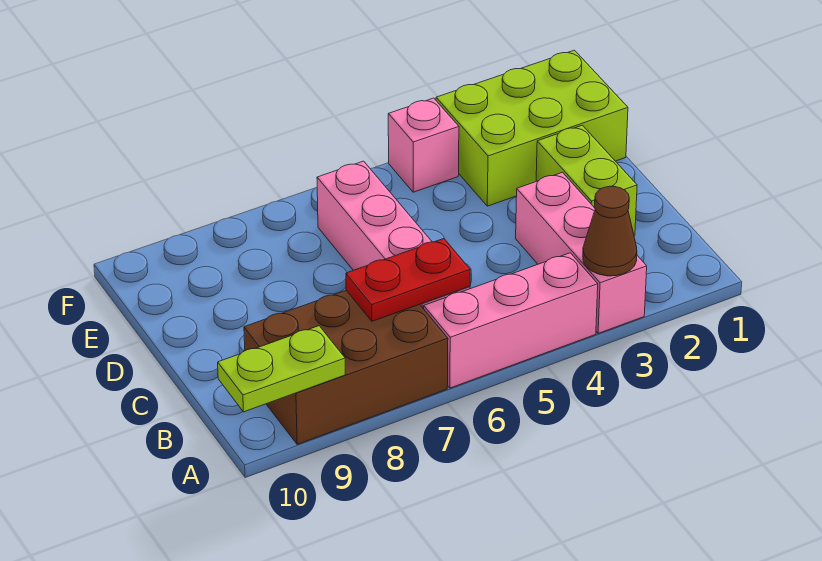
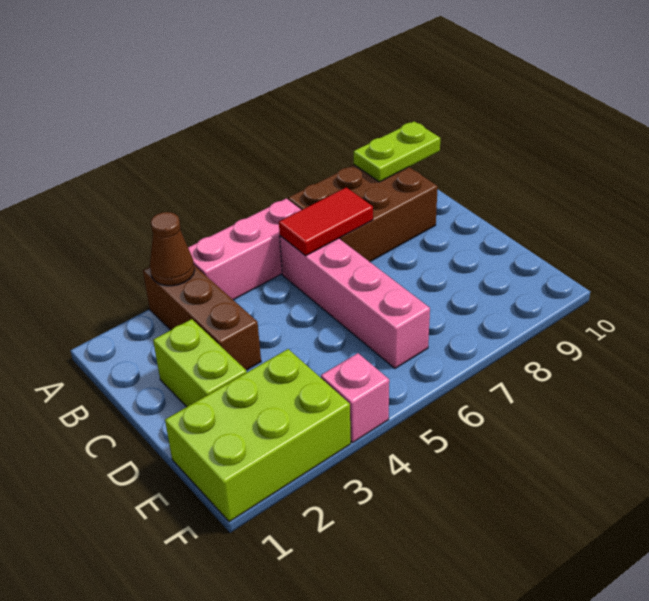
pink brick A3:C3 level 1 -> brown brick A3:C3 level 1
red plate B6:B7 level 2 -> red tile B6:B7 level 2

